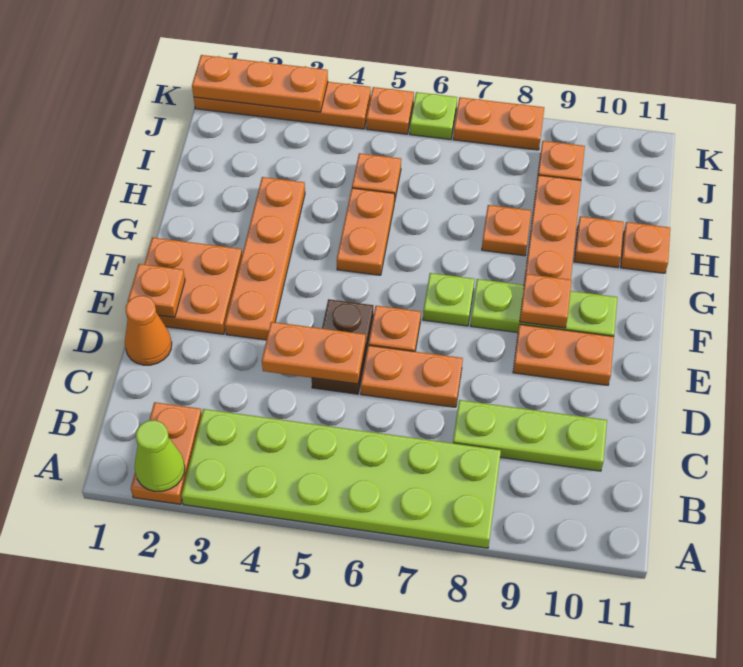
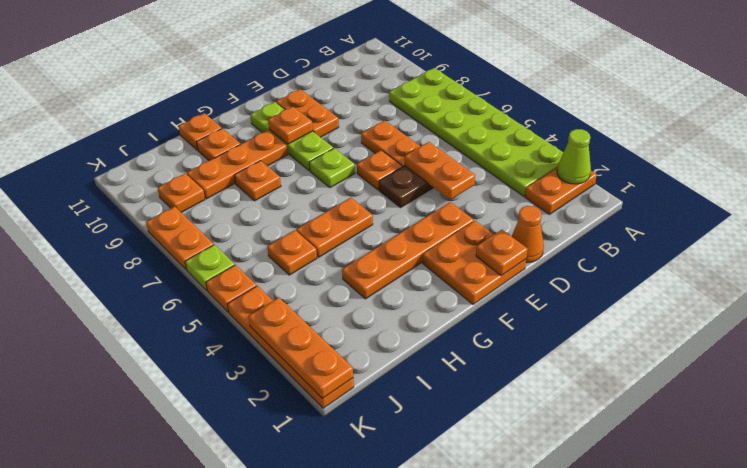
lime plate C8:C10 level 1 -> none

